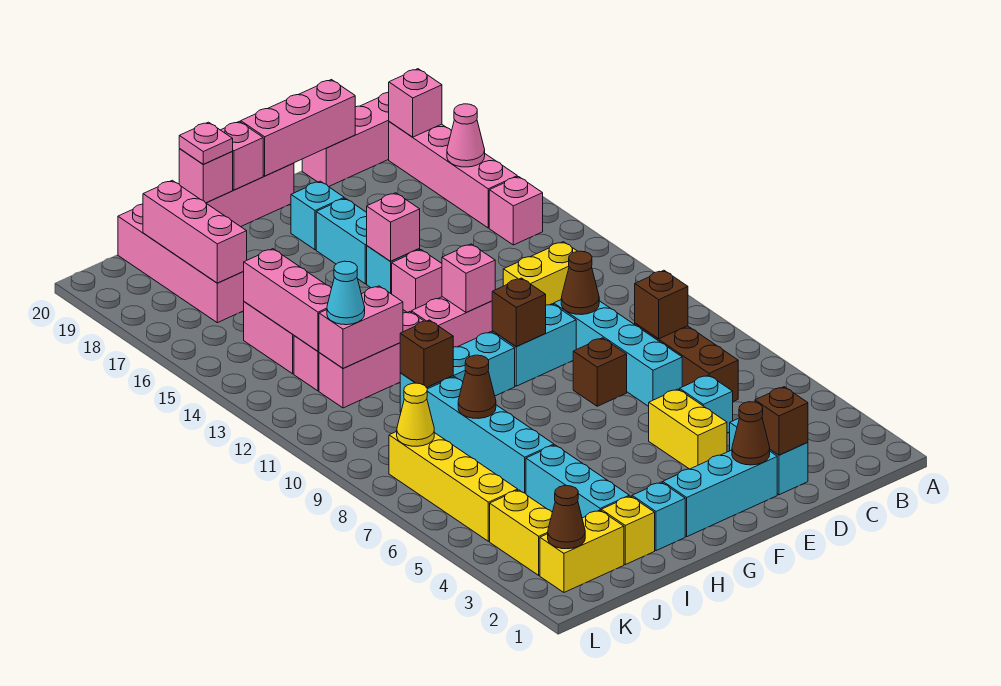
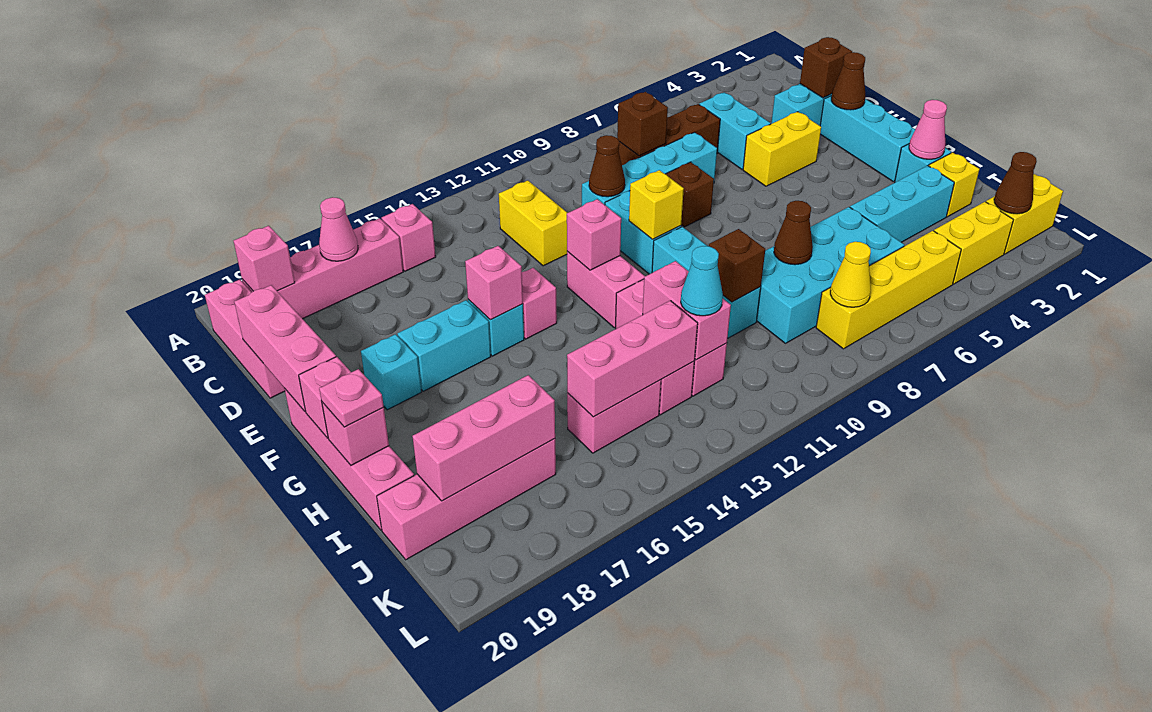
cyan brick D5 level 1 -> cyan brick C5:D5 level 1
brown brick F10 level 2 -> yellow brick F10 level 2
none -> pink cone H2 level 2
cyan brick I6:I9 level 1 -> cyan brick I6:J9 level 1
yellow brick J2:K2 level 1 -> yellow brick K1:K2 level 1

